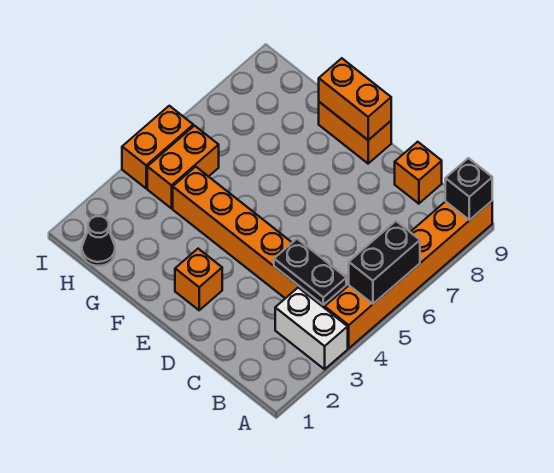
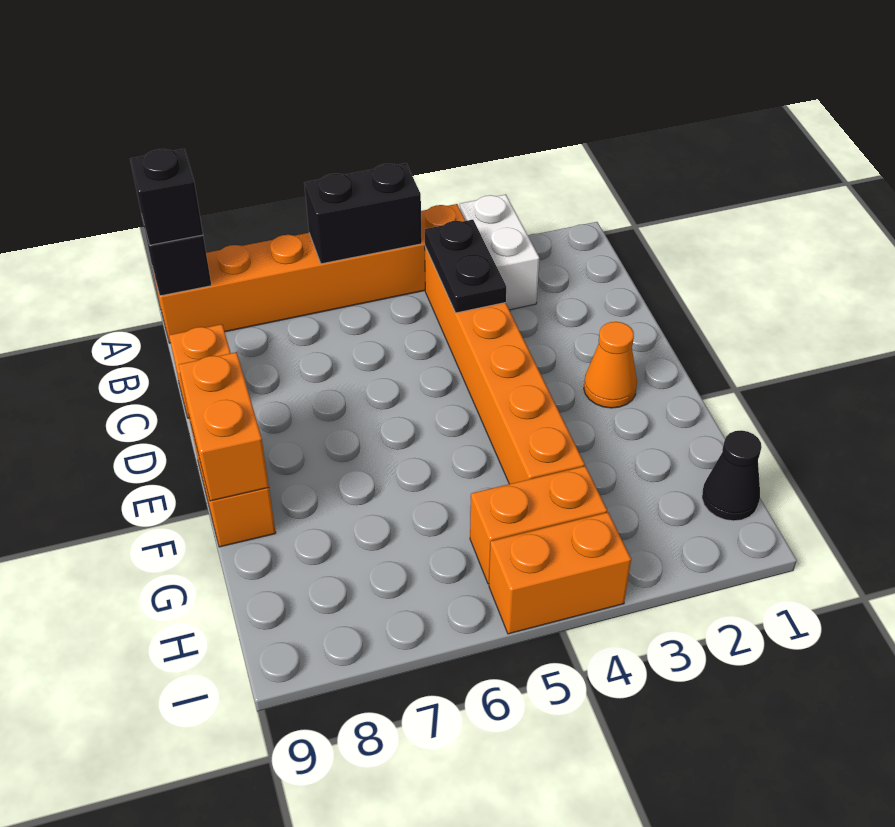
none -> black brick A9 level 3
orange brick E2 level 1 -> orange cone E2 level 1

